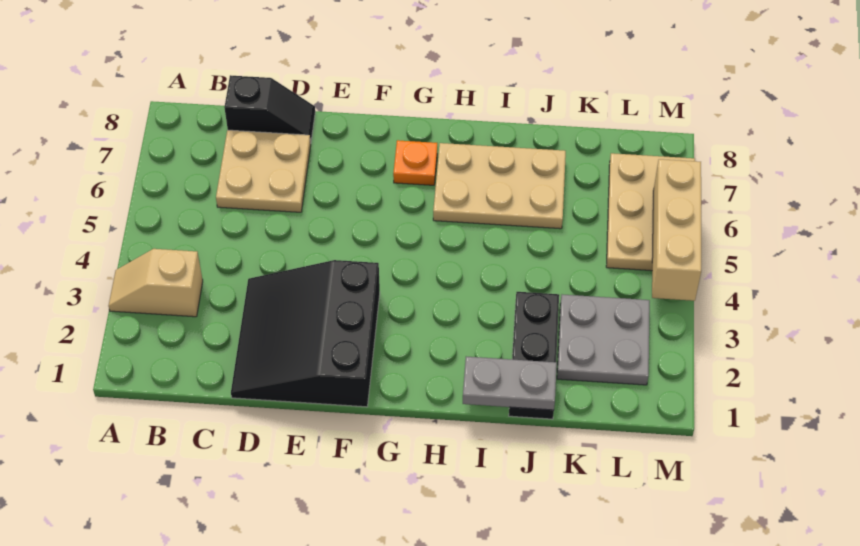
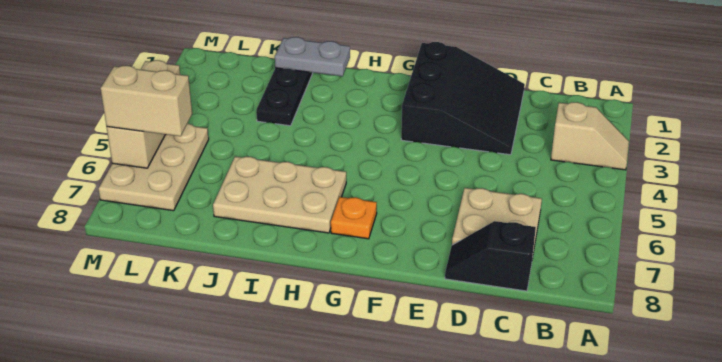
grey plate K2:L3 level 1 -> none
none -> tan brick L6:M6 level 3

